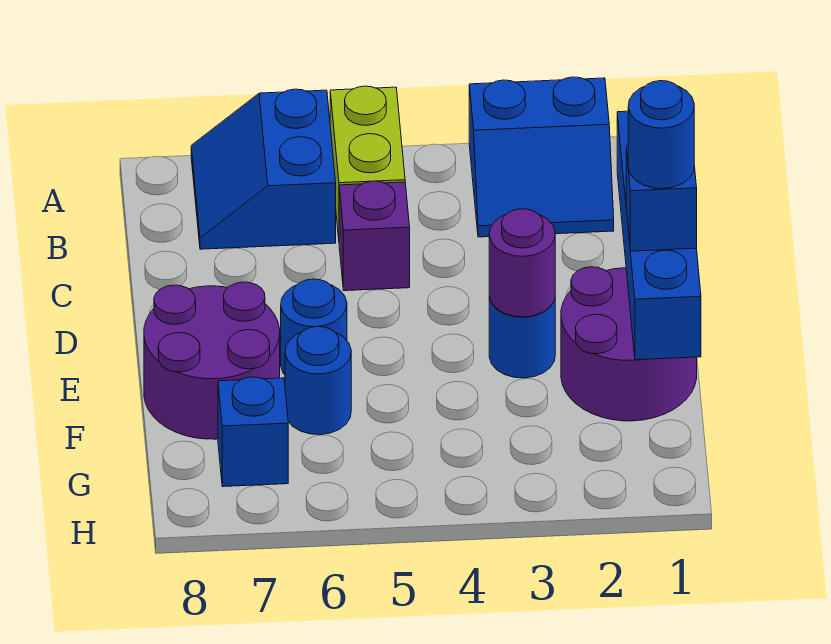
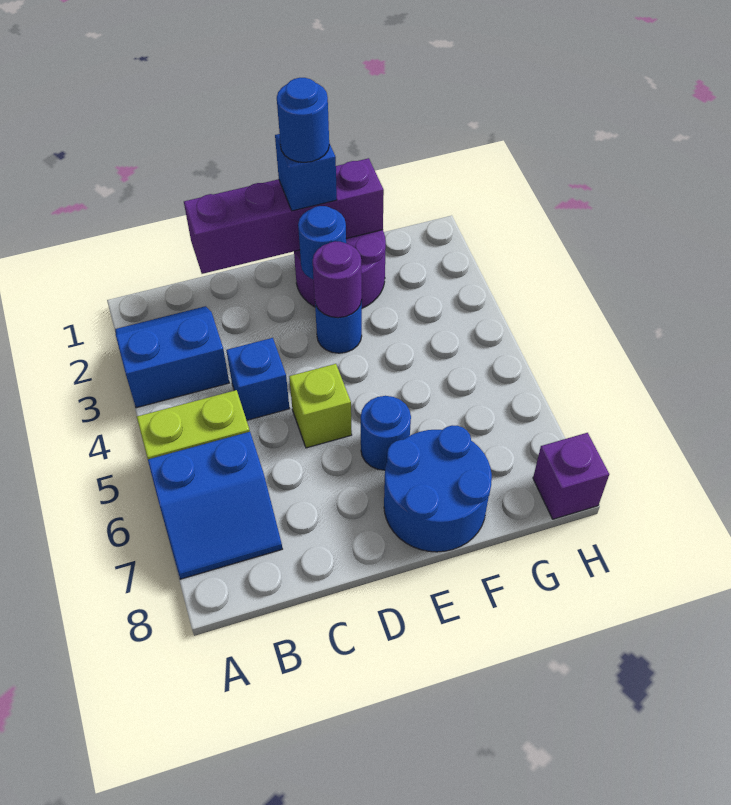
blue slope A2:B3 level 1 top A -> blue slope A2:B3 level 1 top 3
blue brick C1:F1 level 2 -> purple brick C1:F1 level 2
purple brick C5 level 1 -> purple brick H8 level 1
none -> lime brick D5 level 1
purple round brick E7:F8 level 1 -> blue round brick E7:F8 level 1
blue round brick F6 level 1 -> blue round brick E2 level 2
blue brick G7 level 1 -> blue brick C4 level 1

